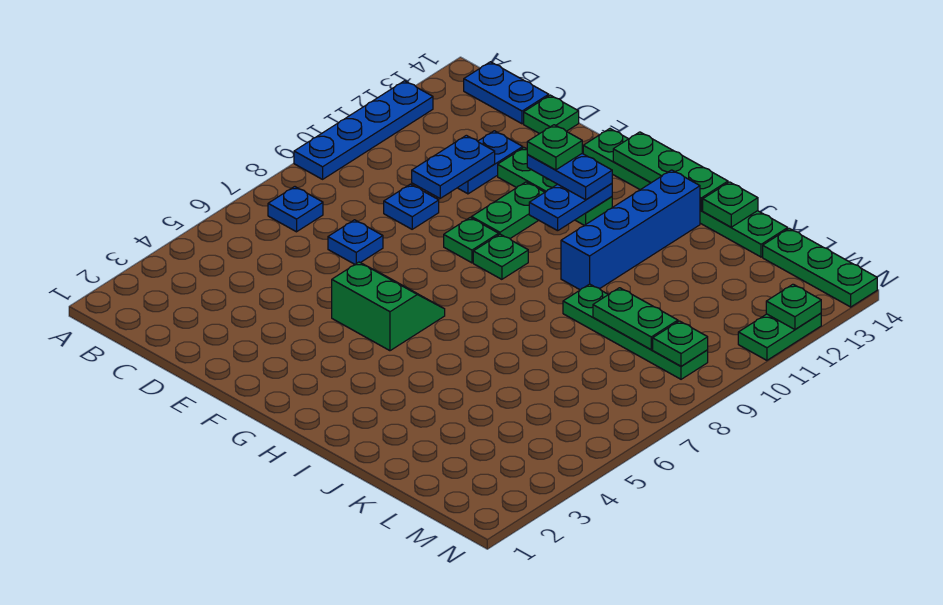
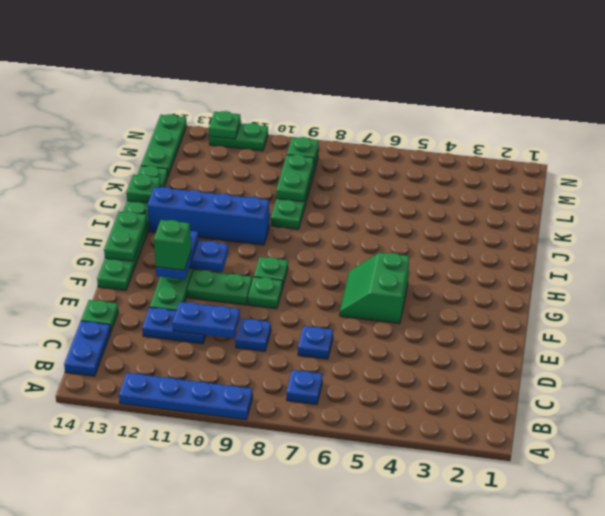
green plate F12 level 4 -> green brick F12 level 4
green plate G14:I14 level 2 -> green plate G14:H14 level 2

